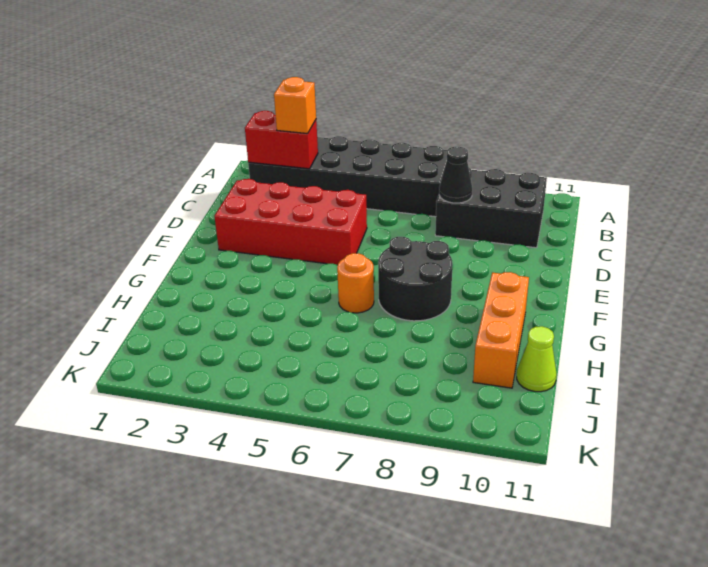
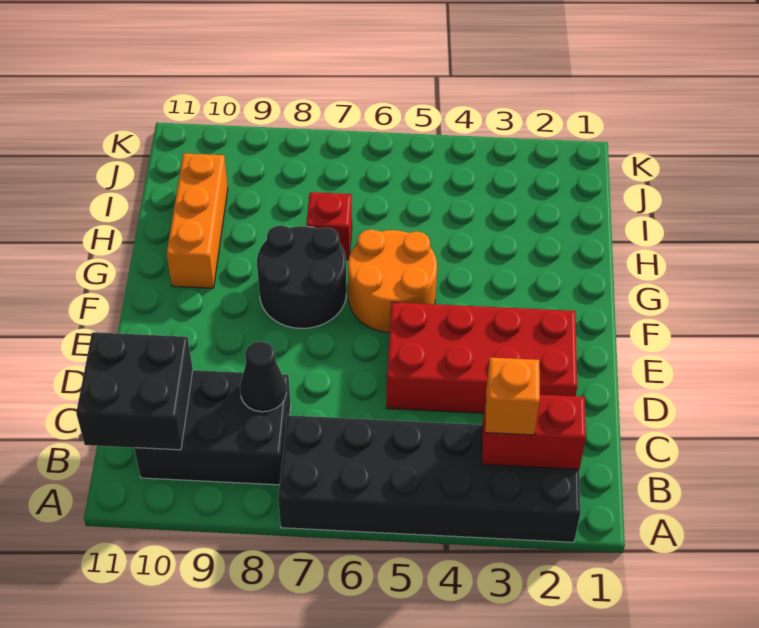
none -> black brick B10:C11 level 2
orange round brick G6 level 1 -> orange round brick F5:G6 level 1
none -> red brick H7 level 1
lime cone I11 level 1 -> none

